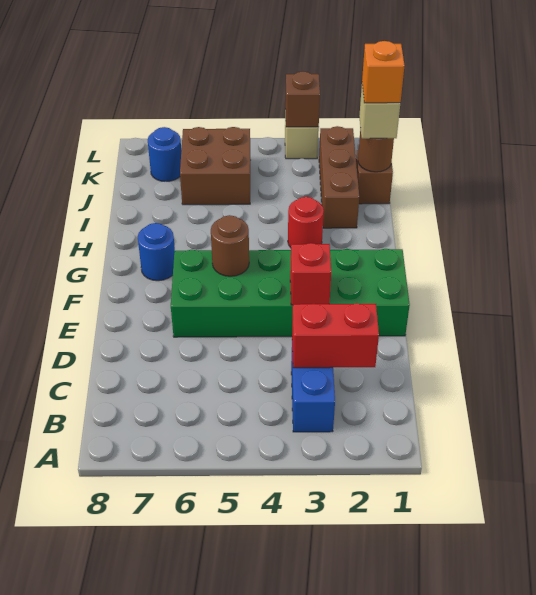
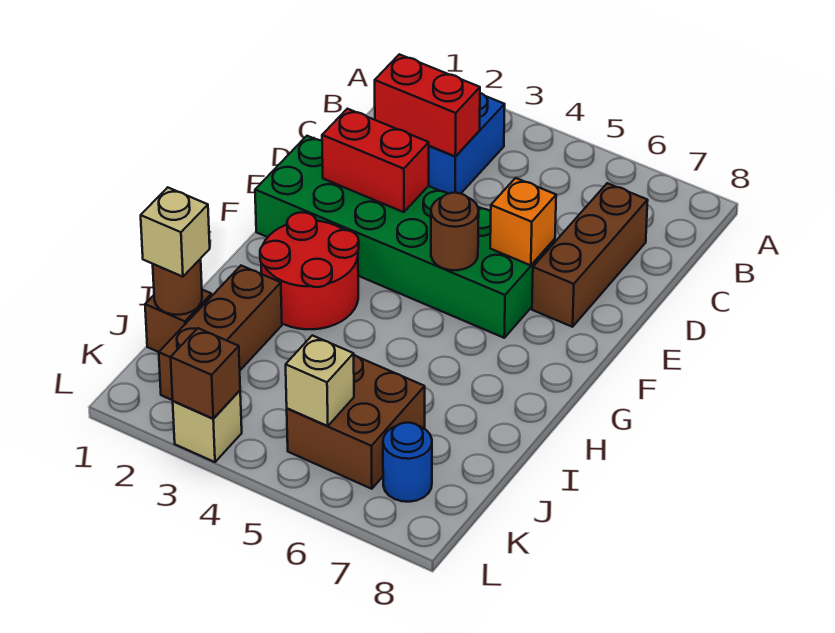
none -> brown brick C7:E7 level 1
red brick E3 level 2 -> red brick E2:E3 level 2
blue round brick G7 level 1 -> none
red round brick H3 level 1 -> red round brick G2:H3 level 1
orange brick J1 level 4 -> orange brick E6 level 2
none -> tan brick K5 level 2

